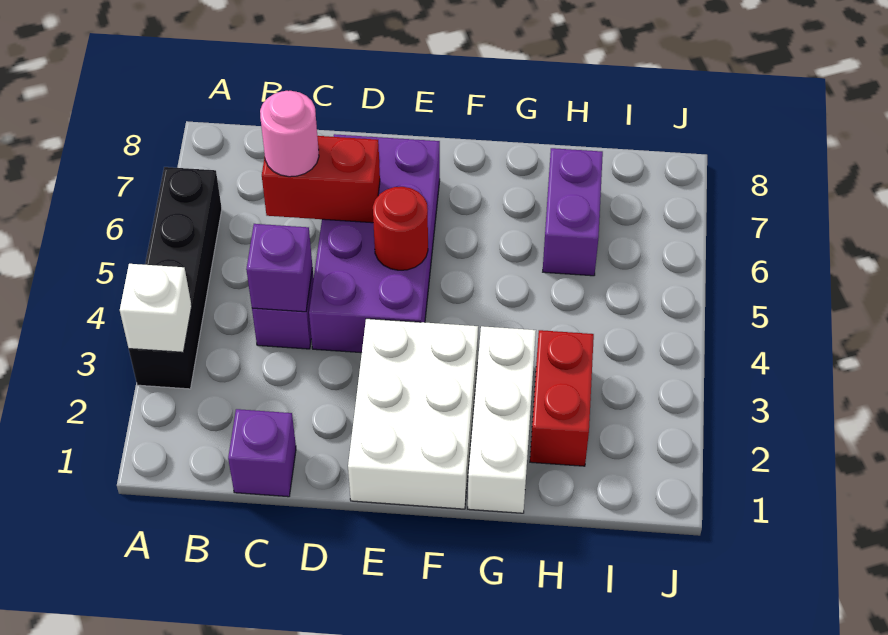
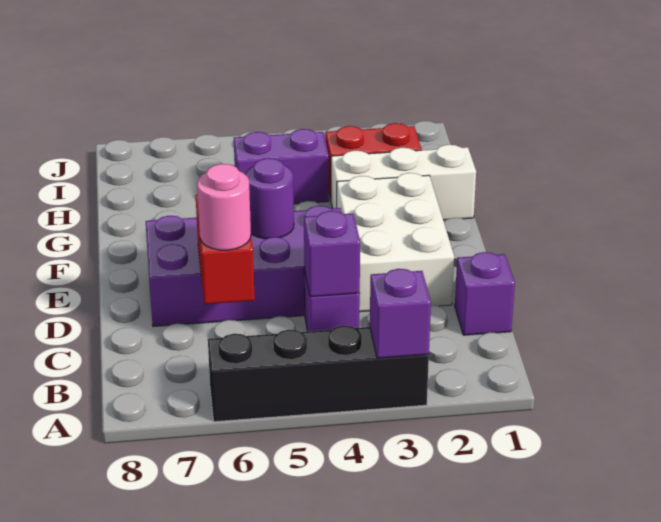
white brick A3 level 2 -> purple brick A3 level 2
white brick E1:F3 level 1 -> white brick D2:F3 level 1
red round brick E5 level 2 -> purple round brick E5 level 2
purple brick H6:H7 level 1 -> purple brick H4:H5 level 1

